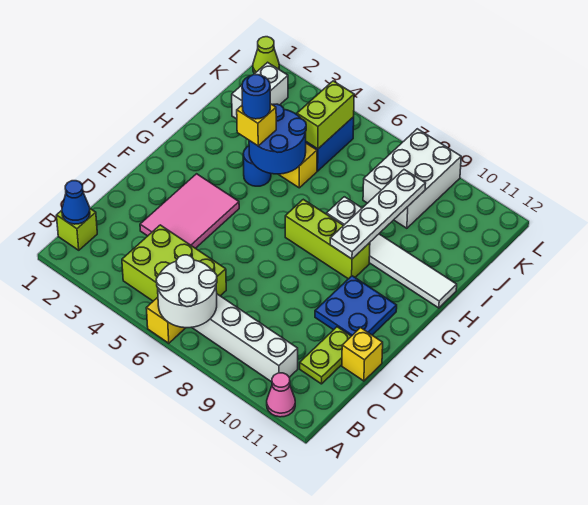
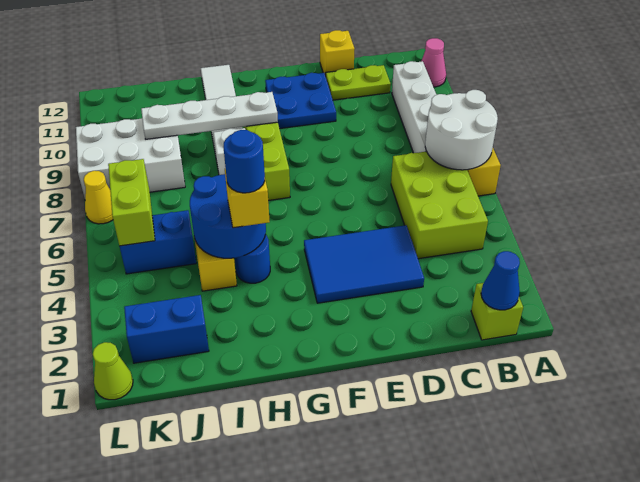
pink tile D3:F4 level 1 -> blue tile D3:F4 level 1
white brick J2:K2 level 1 -> blue brick J2:K2 level 1
lime brick J5:K5 level 2 -> lime brick K5:K6 level 2
none -> yellow cone L7 level 1

